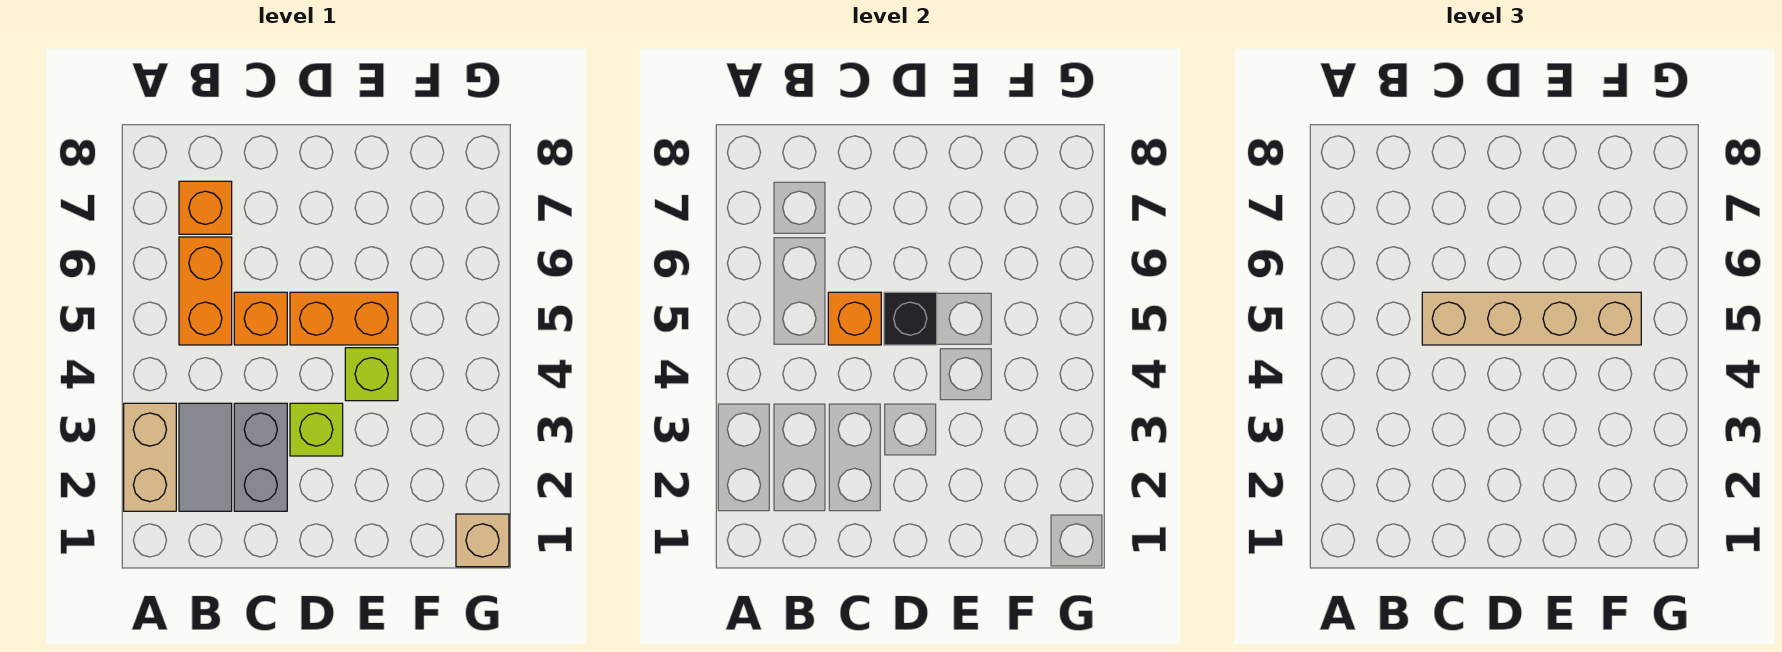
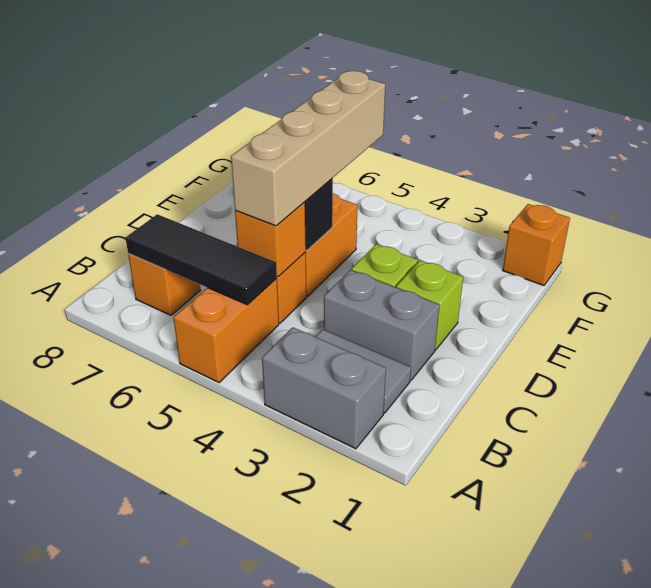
tan brick A2:A3 level 1 -> grey brick A2:A3 level 1
orange brick B5:B6 level 1 -> orange brick A5:B5 level 1
none -> black tile B5:B7 level 2
lime brick E4 level 1 -> lime brick D2 level 1
tan brick G1 level 1 -> orange brick G1 level 1

